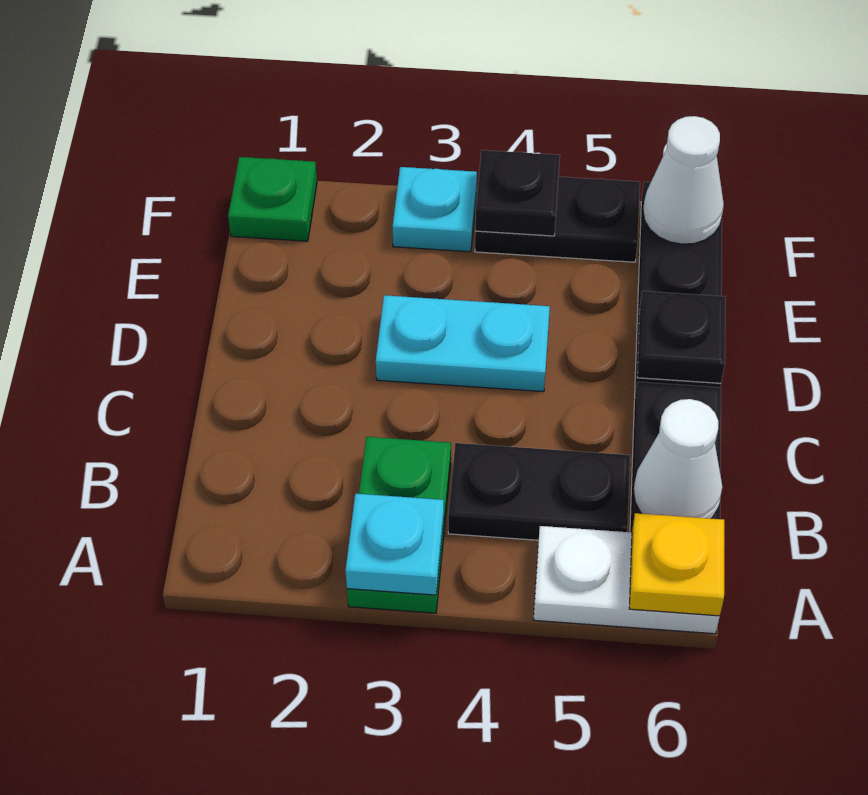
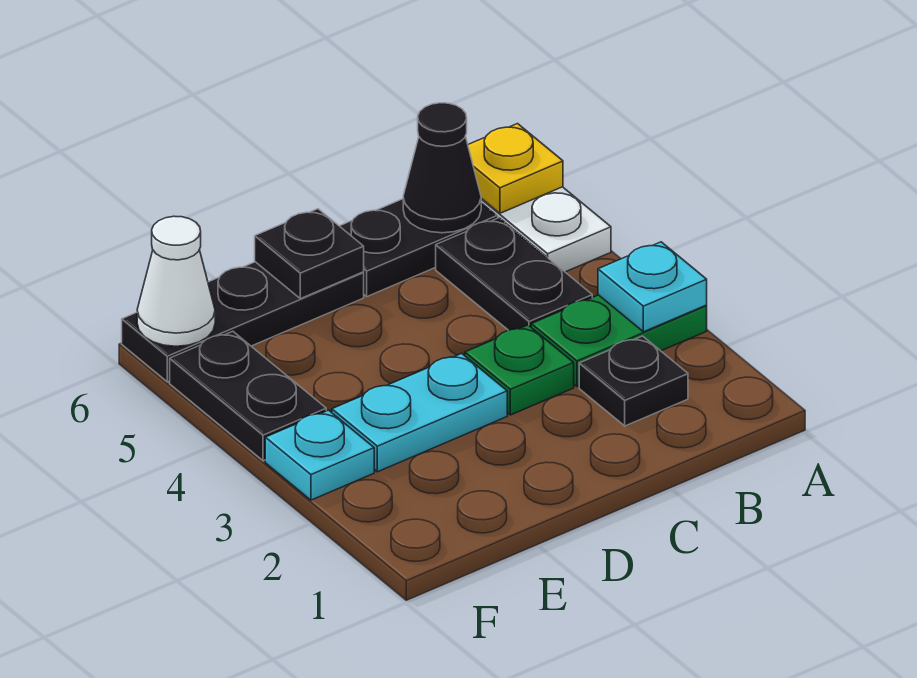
white cone B6 level 2 -> black cone B6 level 2
cyan plate D3:D4 level 1 -> cyan plate D3:E3 level 1
green plate F1 level 1 -> green plate C3 level 1
black plate F4 level 2 -> black plate B2 level 1

